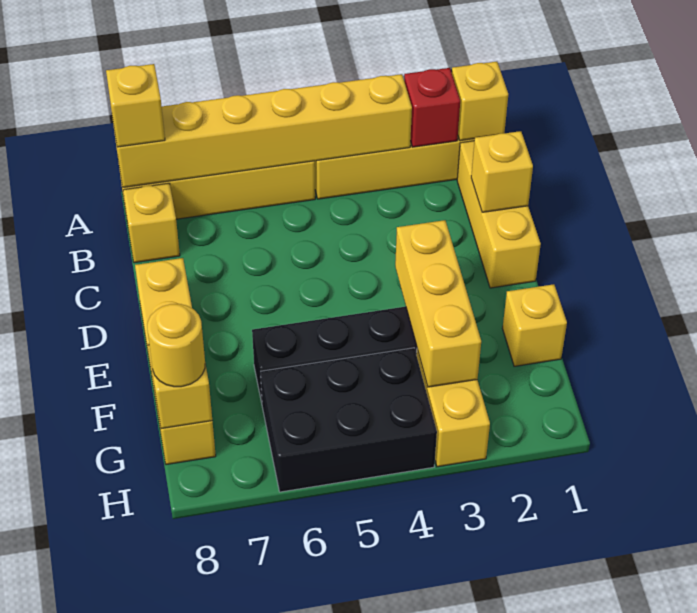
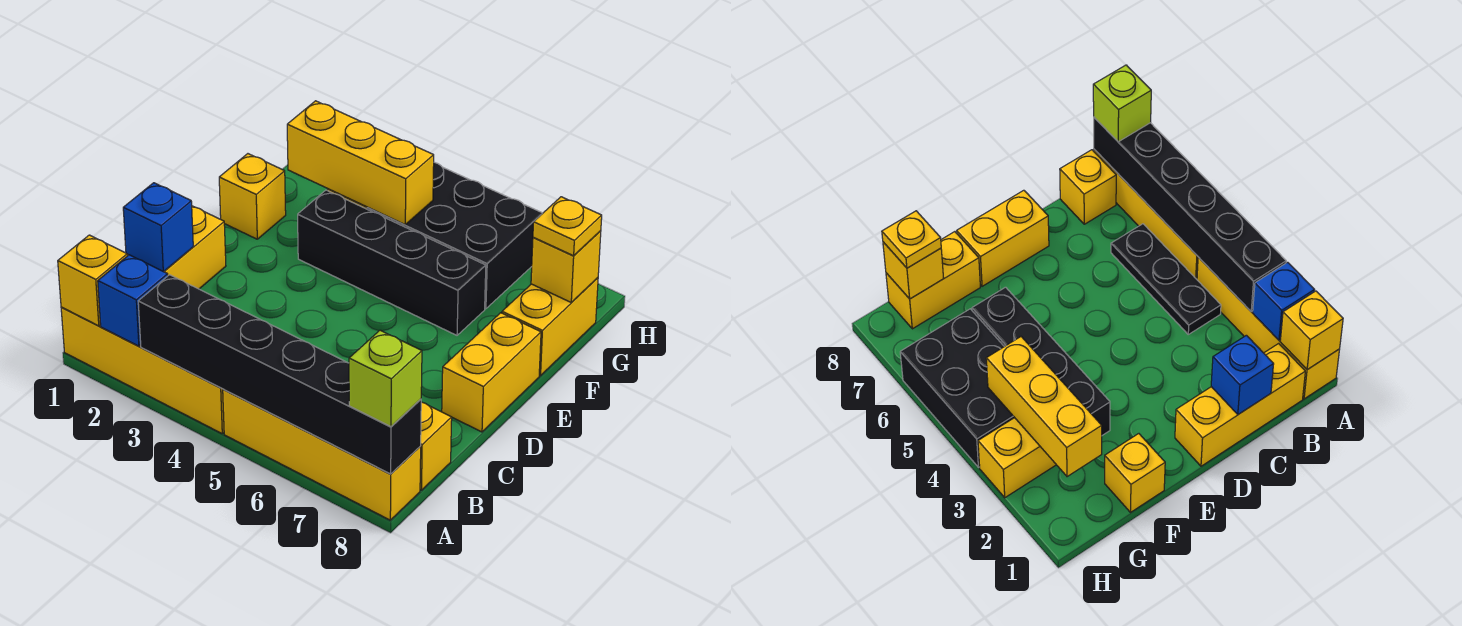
red brick A2 level 2 -> blue brick A2 level 2
yellow brick A3:A8 level 2 -> black brick A3:A8 level 2
yellow brick A8 level 3 -> lime brick A8 level 3
none -> black plate B4:B6 level 1
yellow brick C1 level 2 -> blue brick C1 level 2
yellow brick E3:G3 level 2 -> yellow brick G2:G4 level 2
yellow round brick G8 level 3 -> yellow plate G8 level 3

